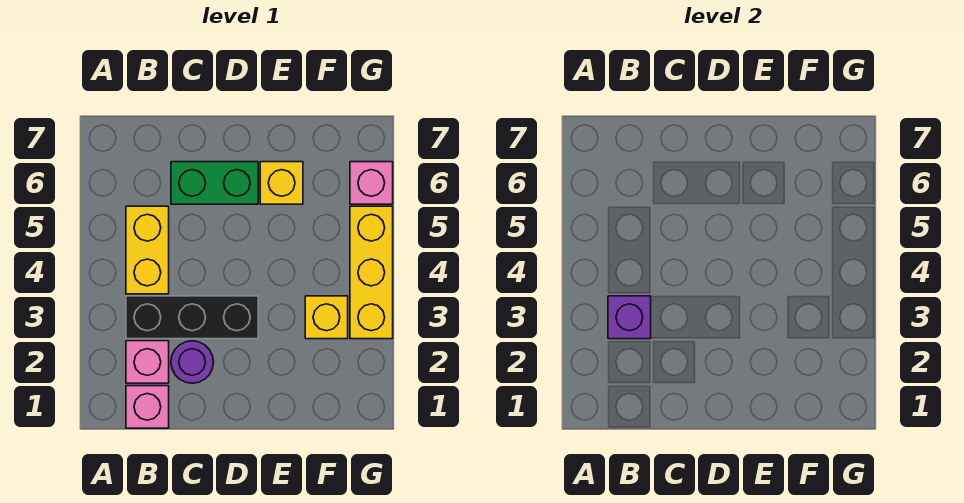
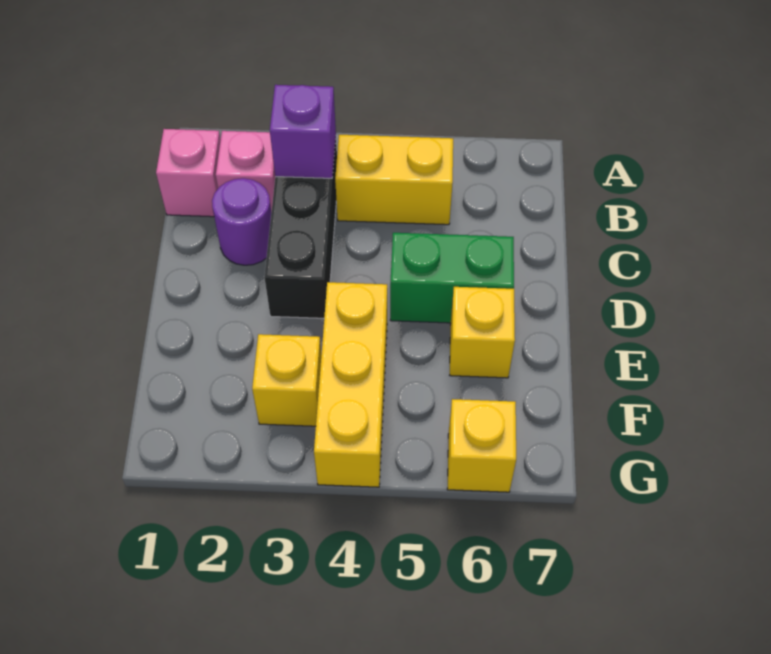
green brick C6:D6 level 1 -> green brick D5:D6 level 1
yellow brick G3:G5 level 1 -> yellow brick E4:G4 level 1
pink brick G6 level 1 -> yellow brick G6 level 1

